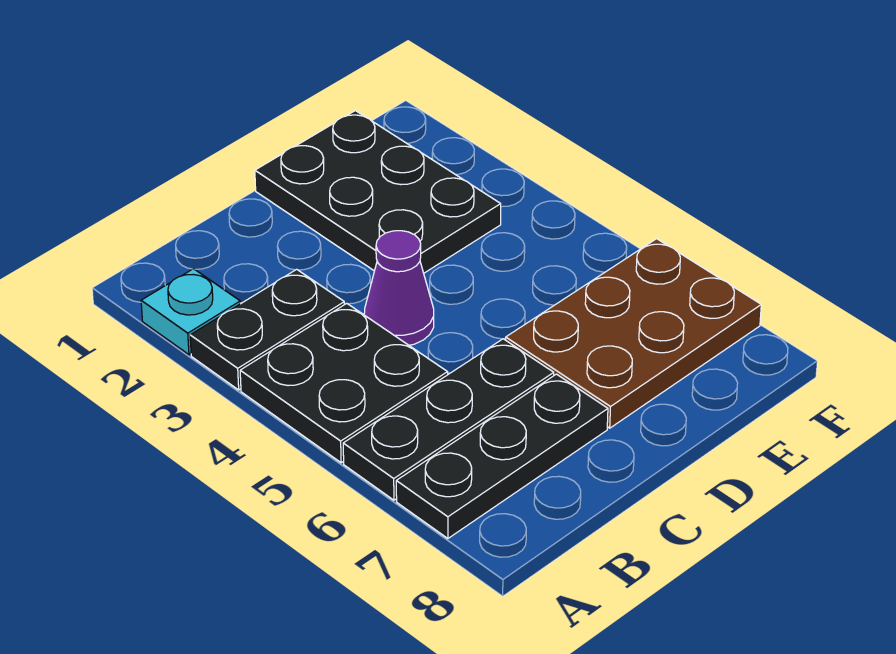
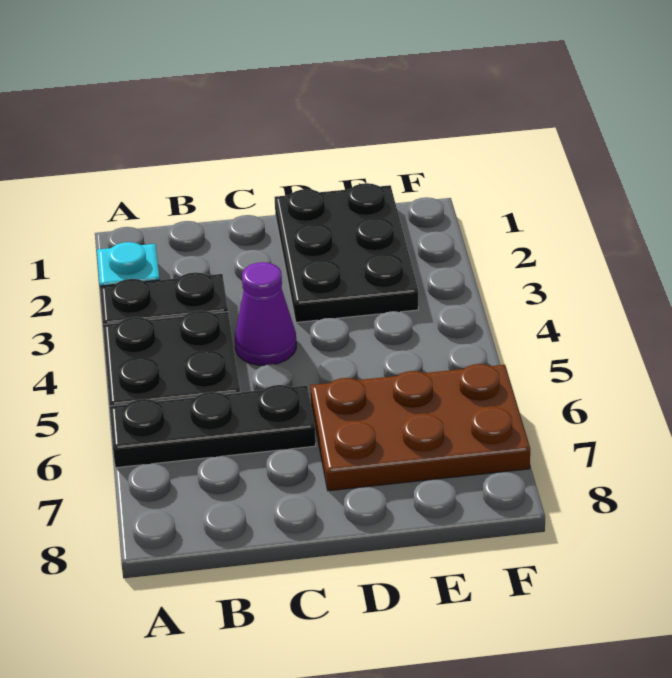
black plate A7:C7 level 1 -> none

